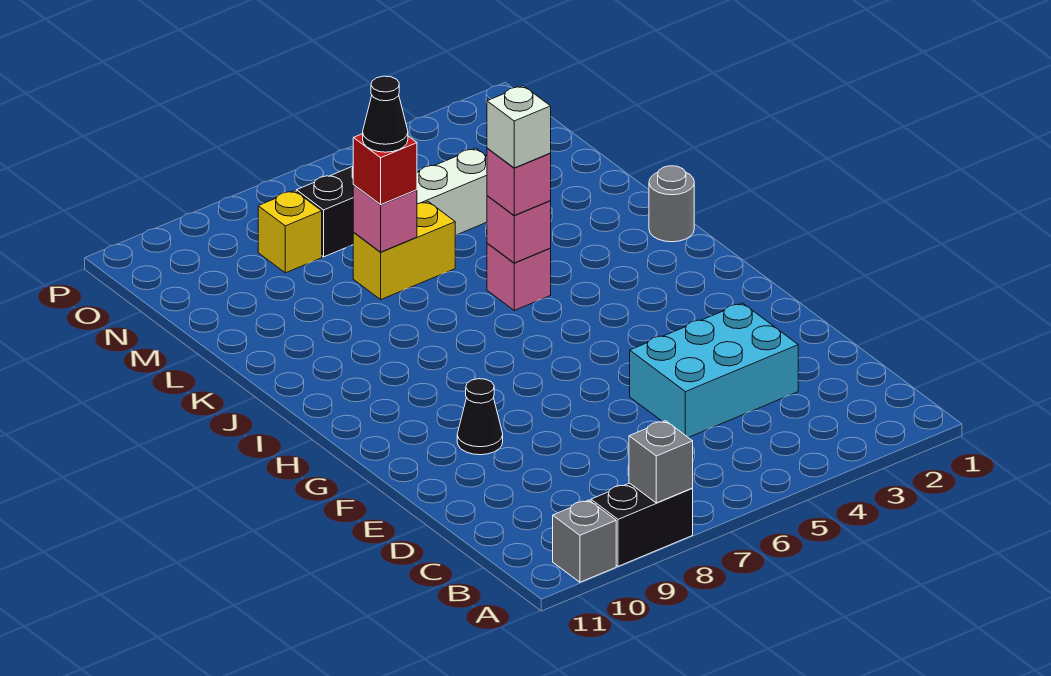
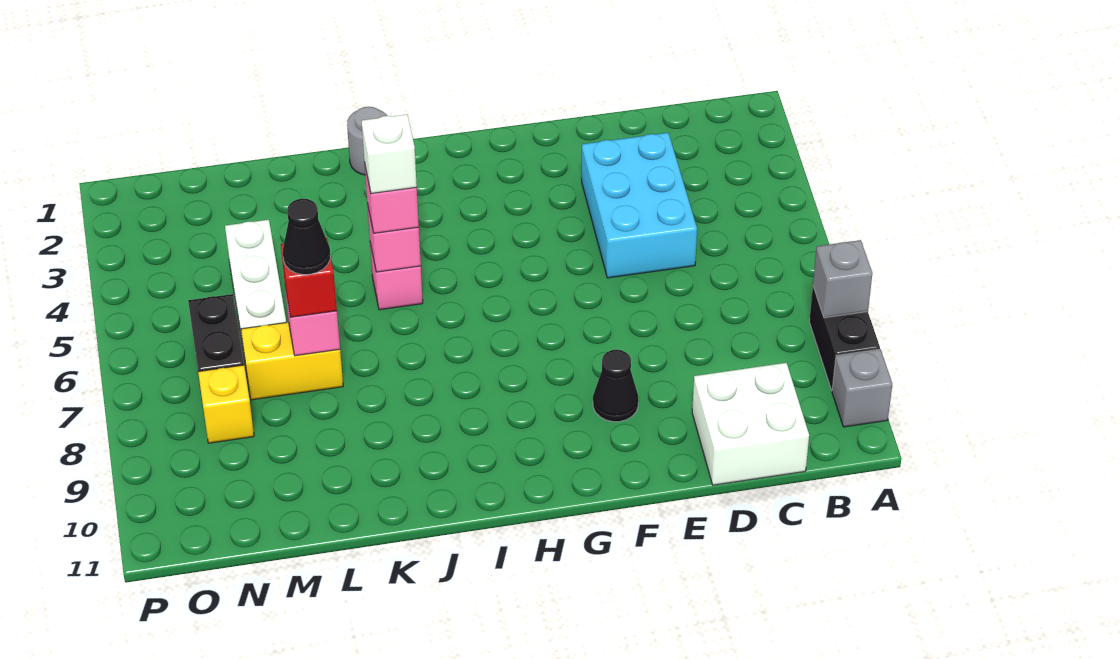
none -> white brick C10:D11 level 1
yellow brick L6:L7 level 1 -> yellow brick L7:M7 level 1

